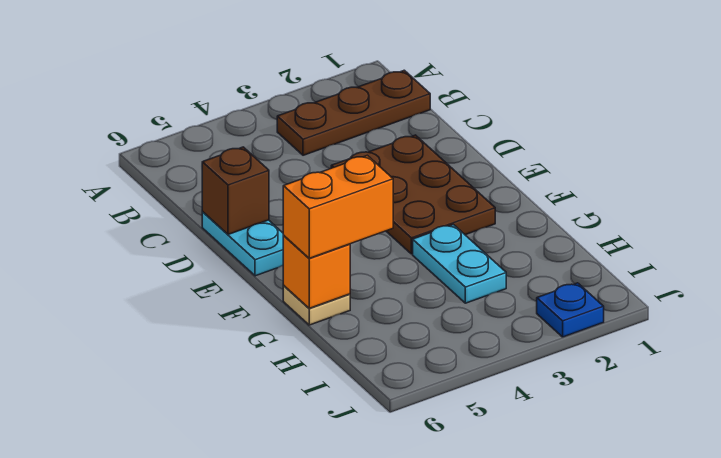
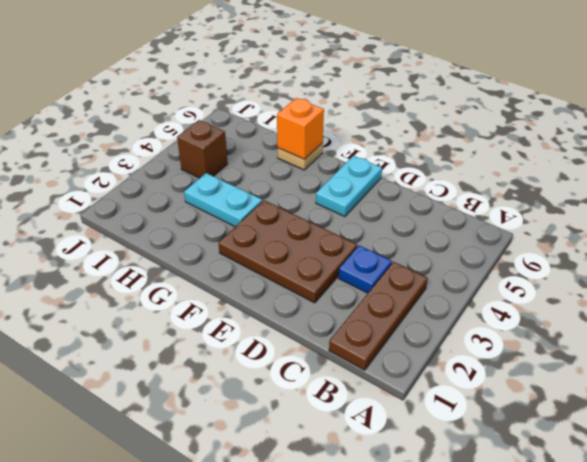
cyan plate D6:E6 level 1 -> cyan plate E5:E6 level 1
brown brick D6 level 2 -> brown brick I4 level 1
orange brick G5:G6 level 3 -> none
blue plate J2 level 1 -> blue plate C3 level 1

